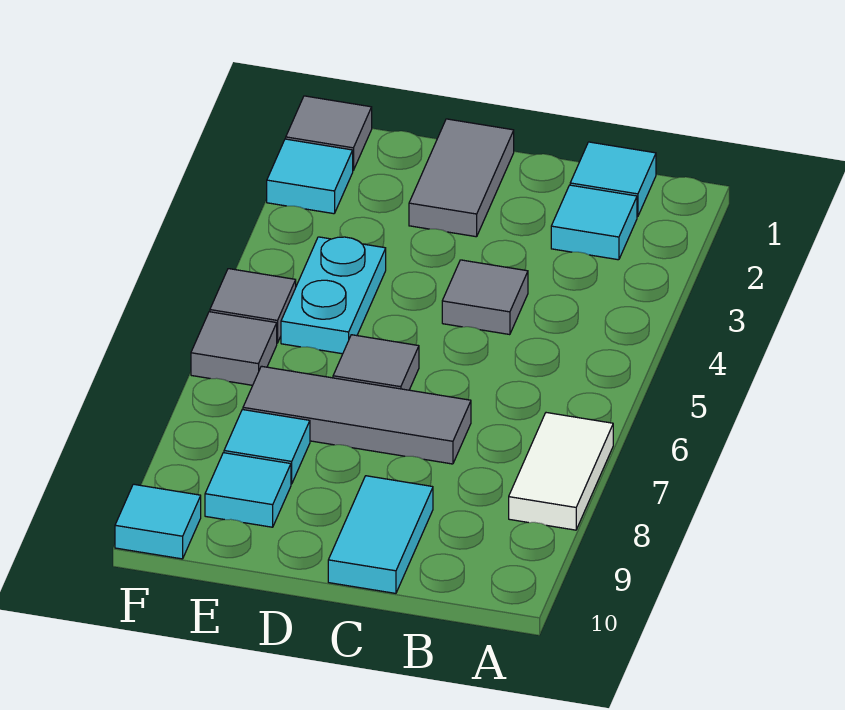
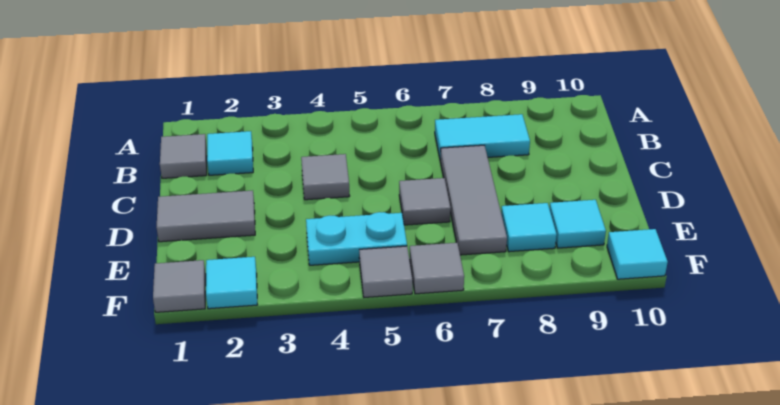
white tile A7:A8 level 1 -> none
cyan tile B1 level 1 -> grey tile B1 level 1
cyan tile C9:C10 level 1 -> cyan tile B7:B8 level 1

